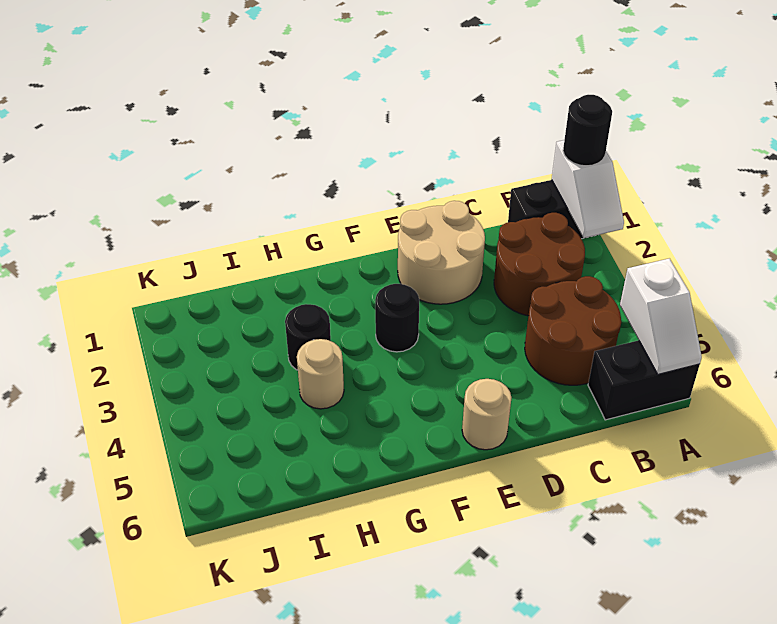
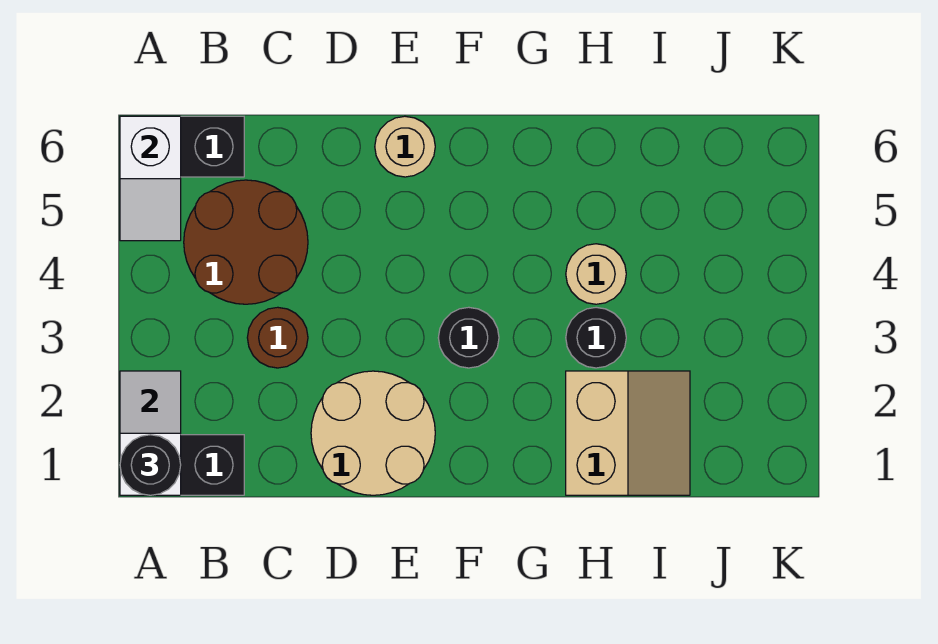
white slope A5:A6 level 2 top 5 -> white slope A5:A6 level 2 top 6
brown round brick B2:C3 level 1 -> brown round brick C3 level 1
none -> tan slope H1:I2 level 1 top H

